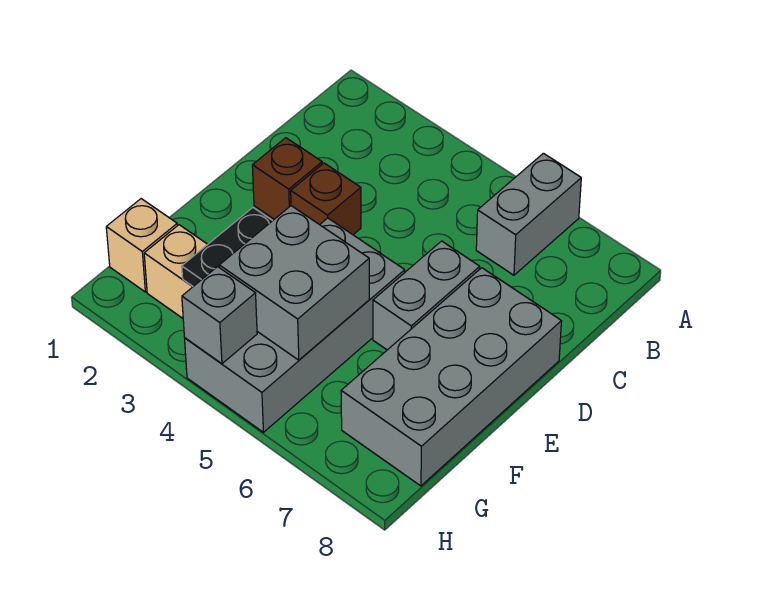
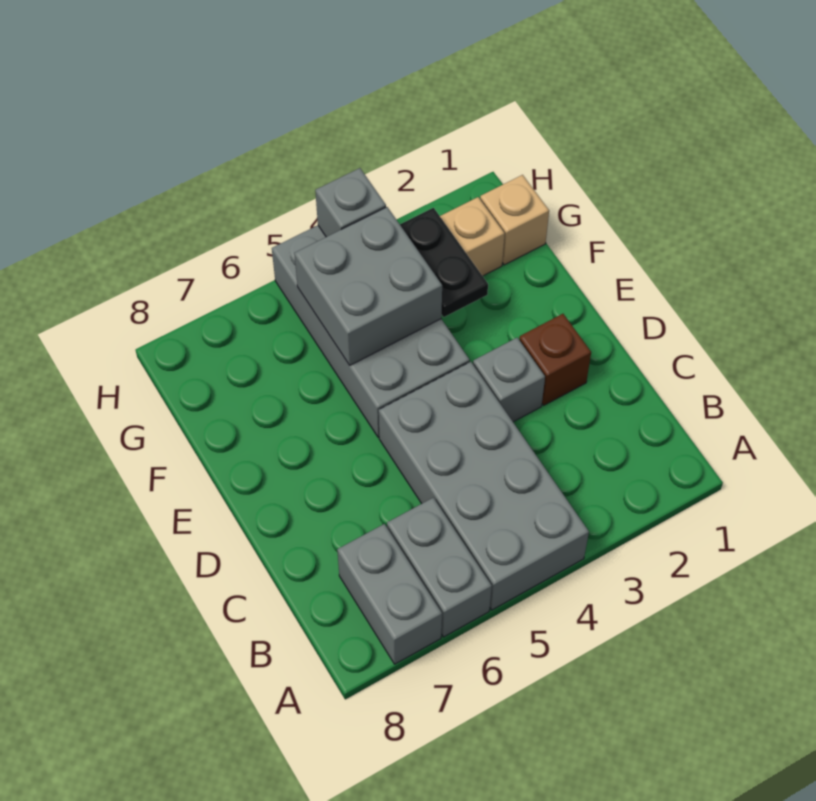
brown brick D3 level 1 -> grey brick D3 level 1
grey brick D6:E6 level 1 -> grey brick A7:B7 level 1
grey brick D7:G8 level 1 -> grey brick A4:D5 level 1

